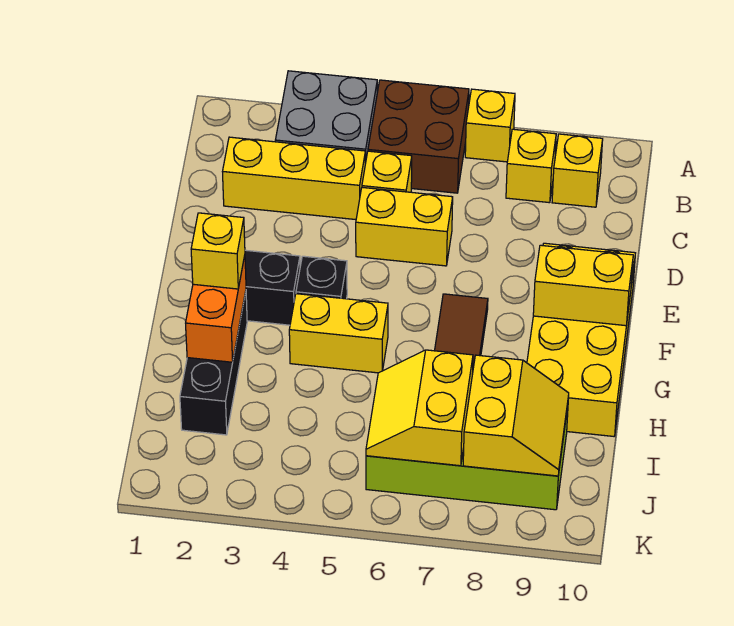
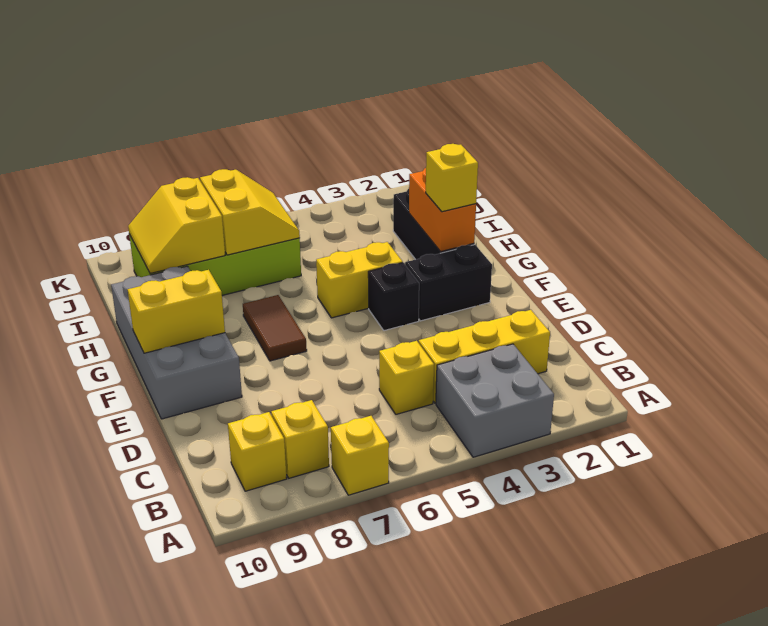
brown brick A5:B6 level 1 -> none
yellow brick D5:D6 level 1 -> none
yellow brick E9:H10 level 1 -> grey brick E9:H10 level 1

